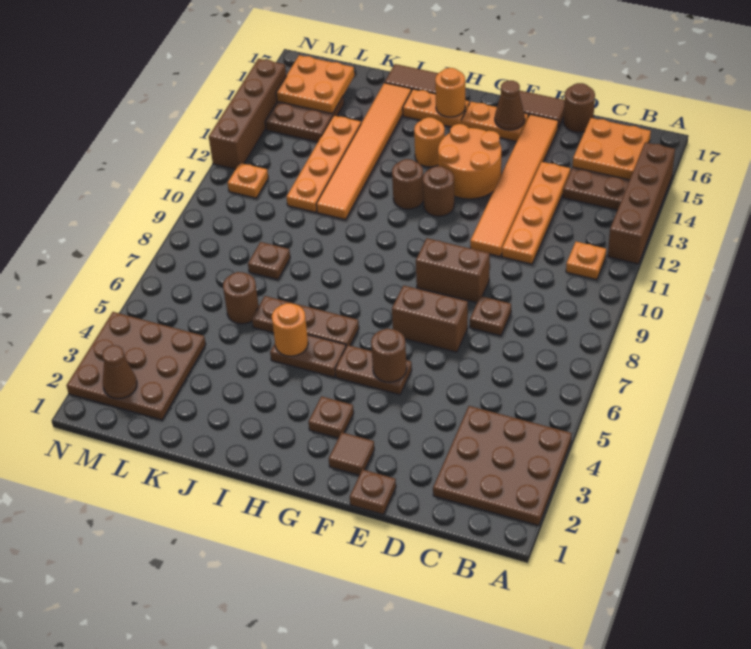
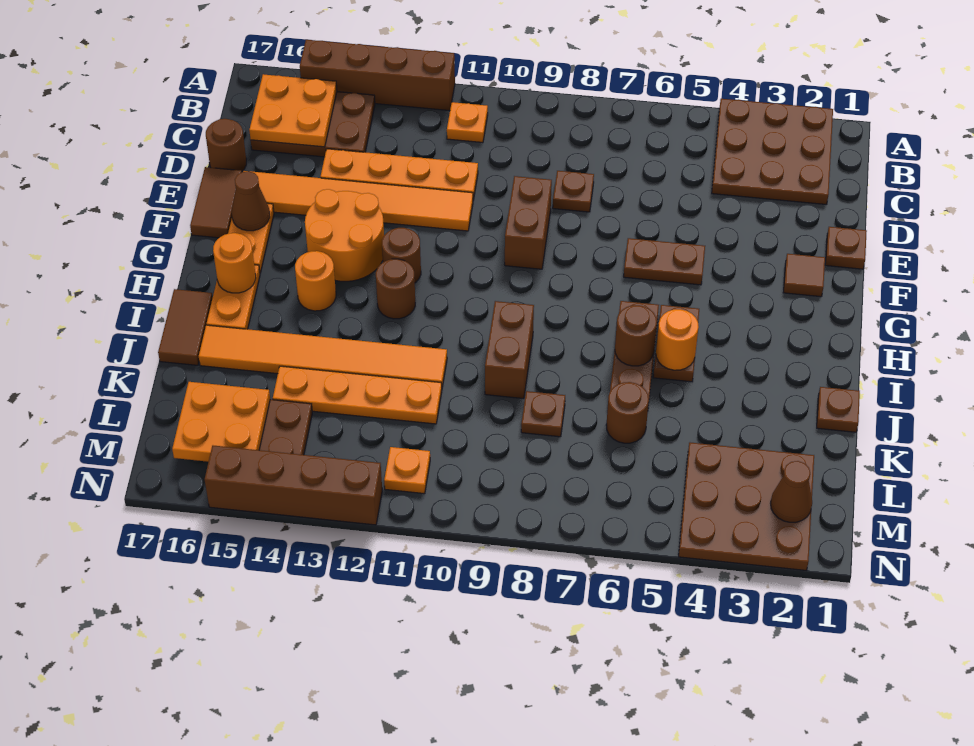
brown brick E7:F7 level 1 -> brown brick I9:J9 level 1
brown plate F5:G5 level 1 -> brown plate F5:F6 level 1
brown round brick F5 level 2 -> brown round brick I6 level 2
brown plate G3 level 1 -> brown plate J1 level 1

